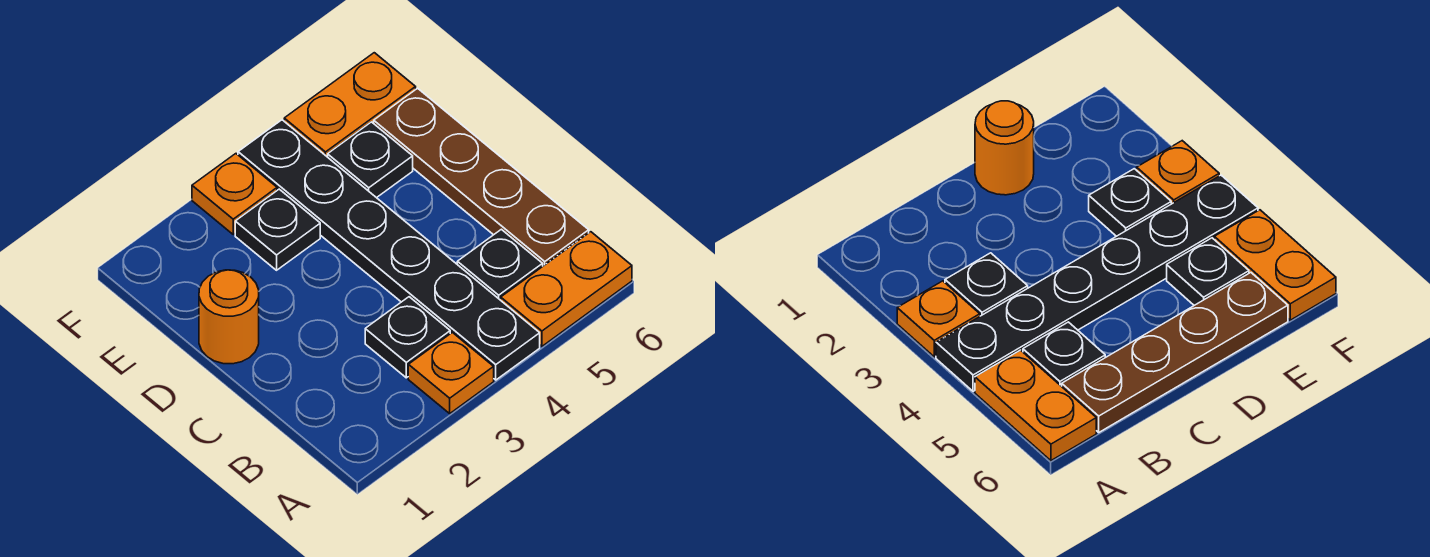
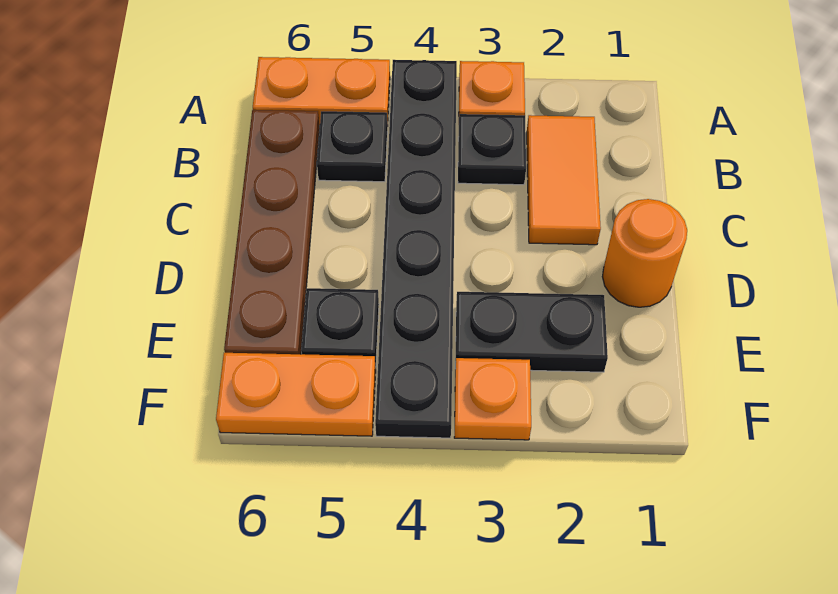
none -> orange tile B2:C2 level 1
black plate E3 level 1 -> black plate E2:E3 level 1

